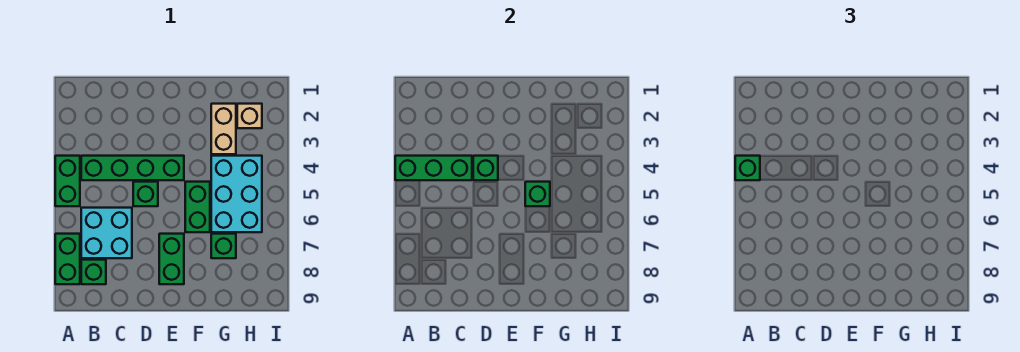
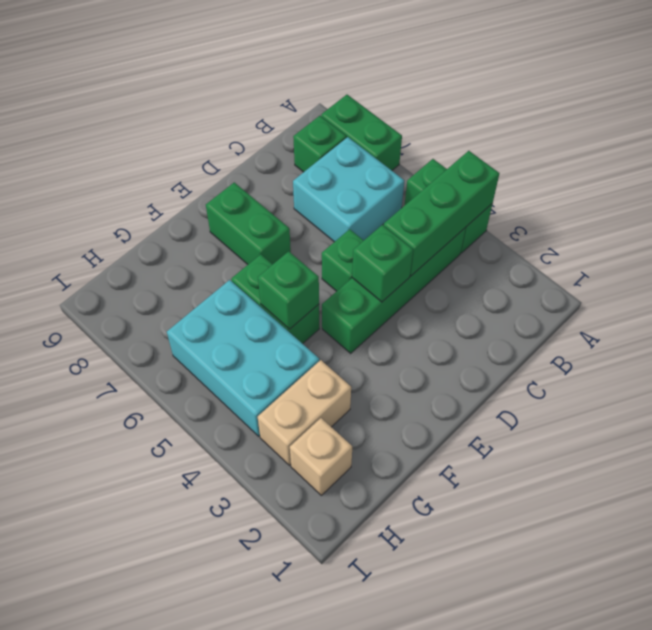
green brick A4 level 3 -> none
tan brick G2:G3 level 1 -> tan brick G3:H3 level 1
green brick G7 level 1 -> none

